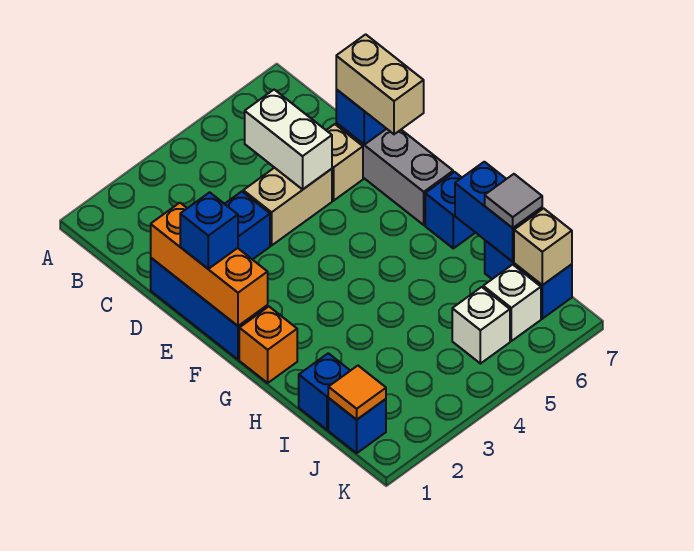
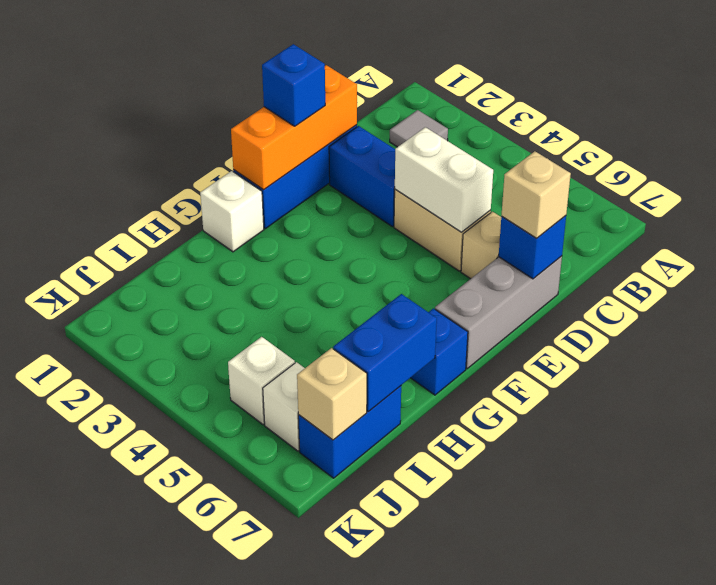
white brick C5:D5 level 2 -> white brick D4:D5 level 2
tan brick D7:E7 level 3 -> tan brick D7 level 3
orange brick G1 level 1 -> white brick G1 level 1
blue brick I1 level 1 -> none
grey tile I7 level 3 -> grey tile B2 level 1
blue brick J1 level 1 -> none
orange tile J1 level 2 -> none

